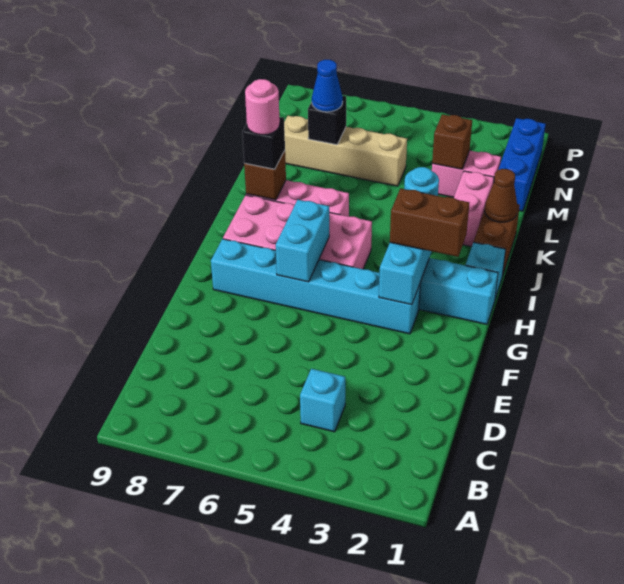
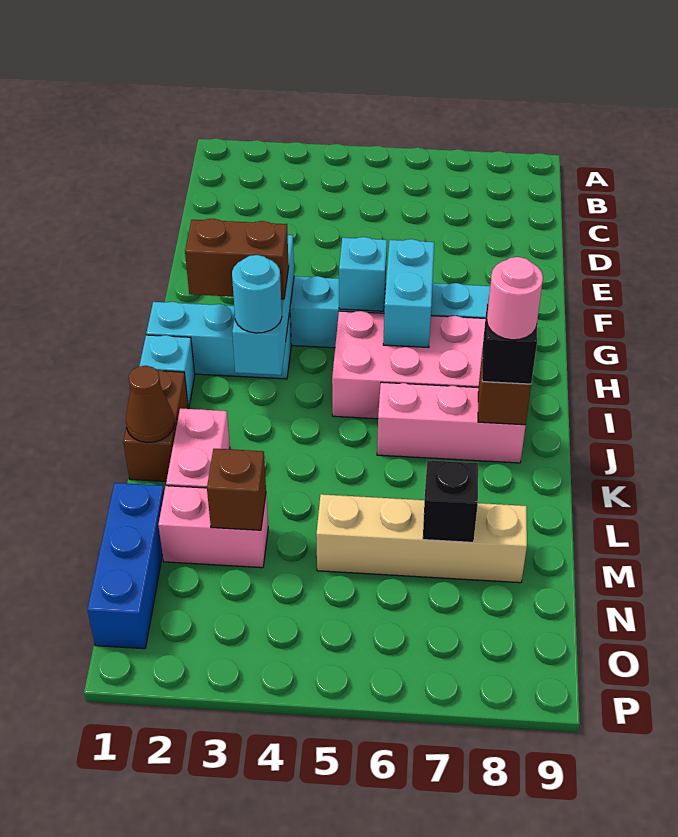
cyan brick C4 level 1 -> cyan brick G5 level 2
blue cone M7 level 3 -> none

